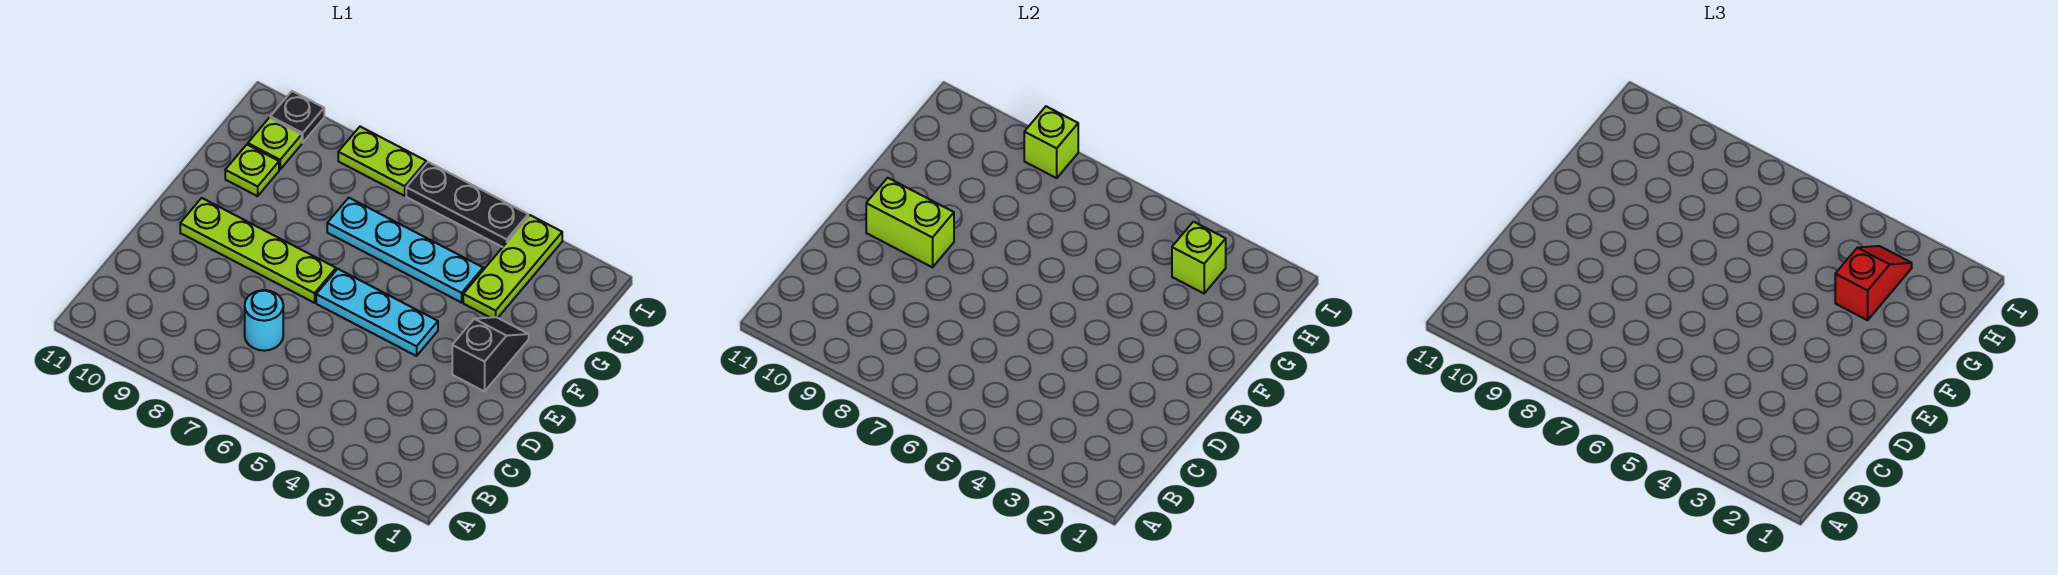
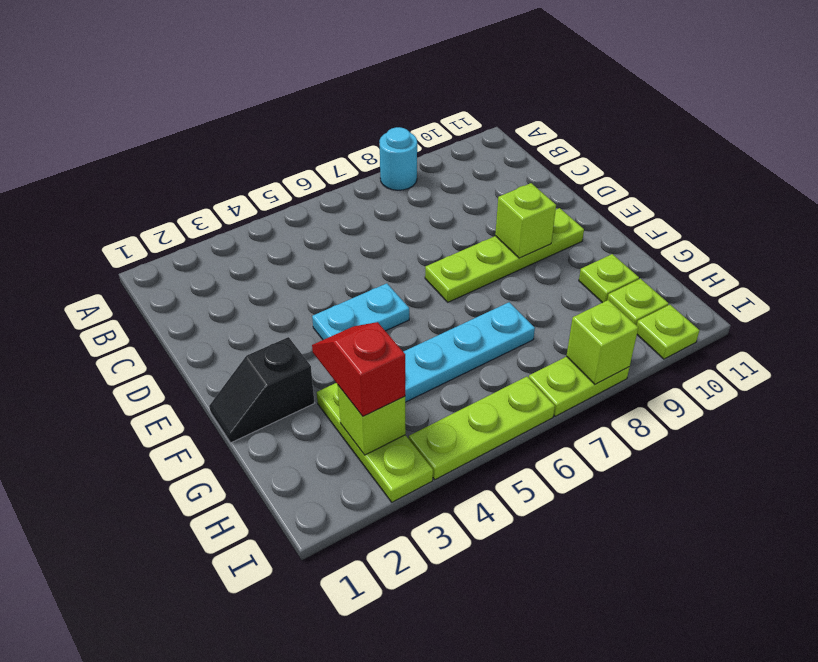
cyan round brick C7 level 1 -> cyan round brick A8 level 1
black slope E2:F2 level 1 top E -> black slope F1:F2 level 1 top 2
cyan plate E4:E6 level 1 -> cyan plate E4:E5 level 1
lime brick E9:E10 level 2 -> lime brick E9 level 2
red slope G3:H3 level 3 top G -> red slope G3:H3 level 3 top H
black plate I4:I6 level 1 -> lime plate I4:I6 level 1
black plate I10 level 1 -> lime plate I10 level 1

